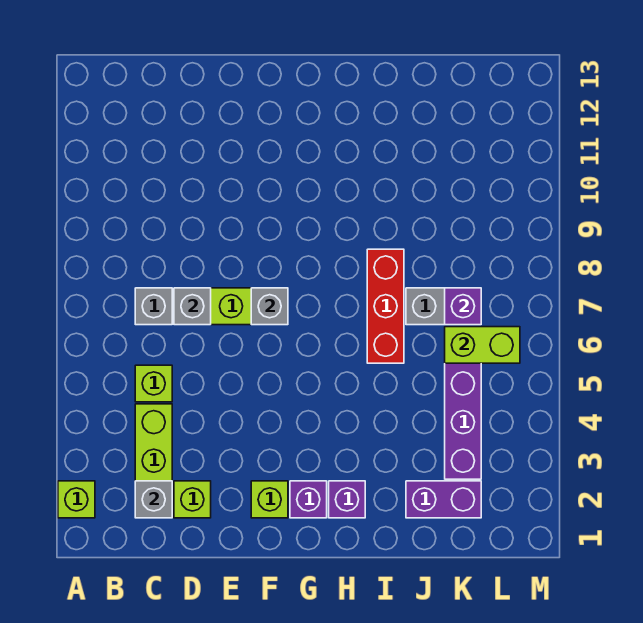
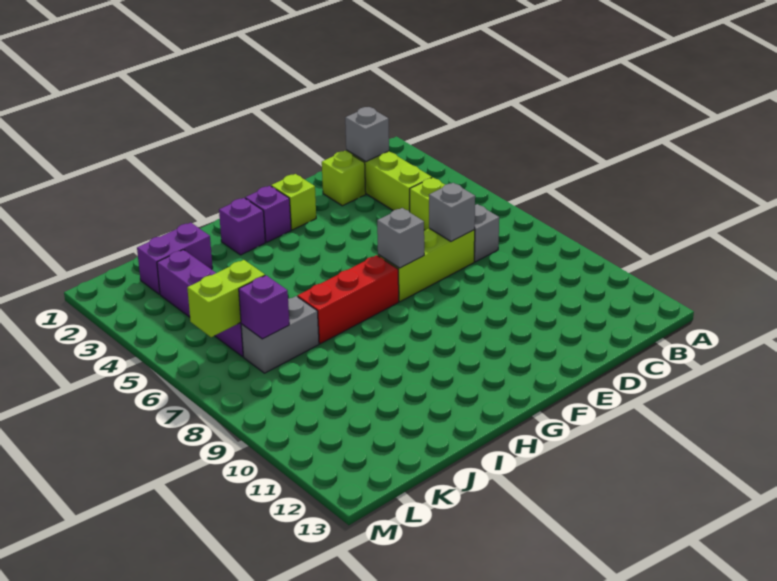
lime brick A2 level 1 -> none
red brick I6:I8 level 1 -> red brick G7:I7 level 1

